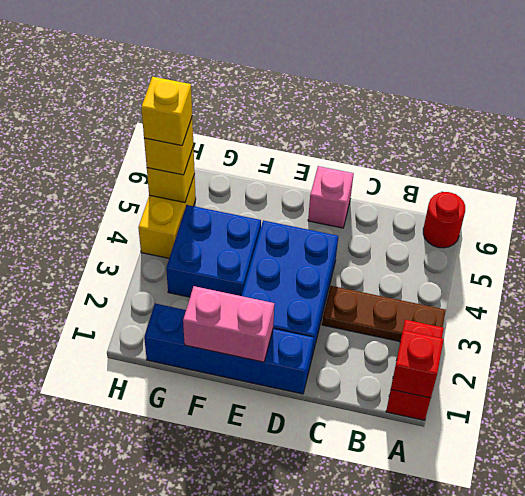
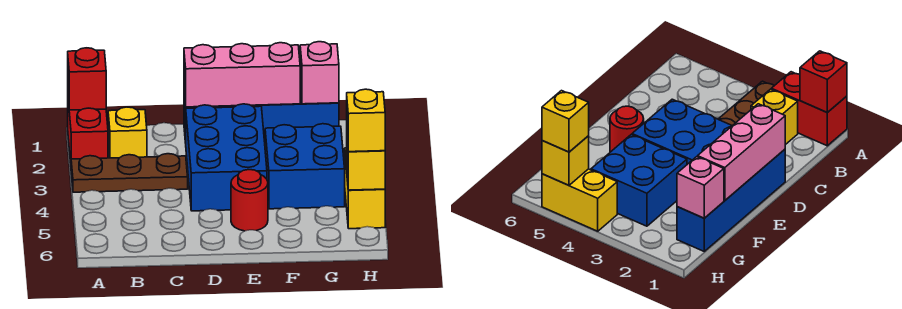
red round brick A6 level 1 -> red round brick E5 level 1
pink brick D6 level 1 -> pink brick G1 level 2
pink brick E1:F1 level 2 -> pink brick D1:F1 level 2
yellow brick H5 level 4 -> yellow brick B2 level 1

